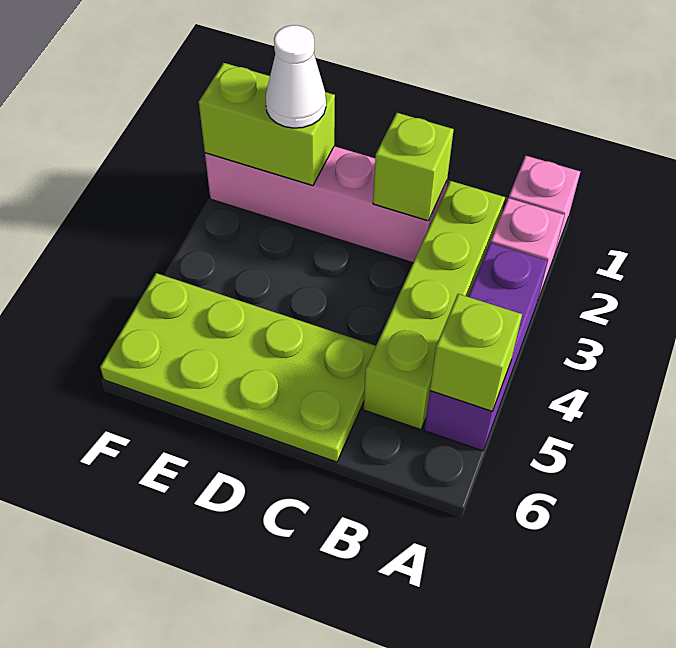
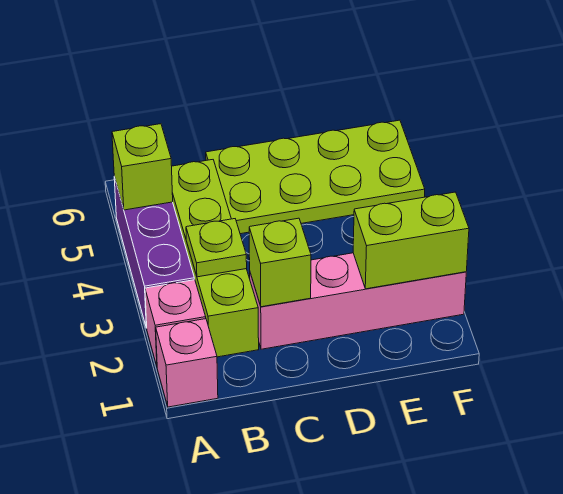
none -> lime plate B3 level 2
white cone E2 level 3 -> none

